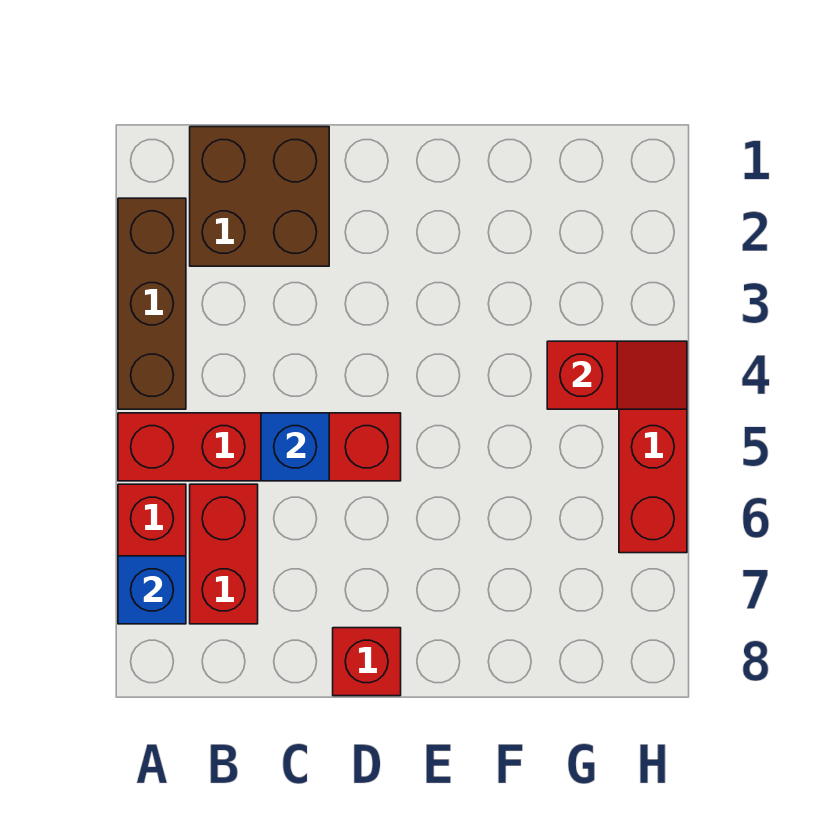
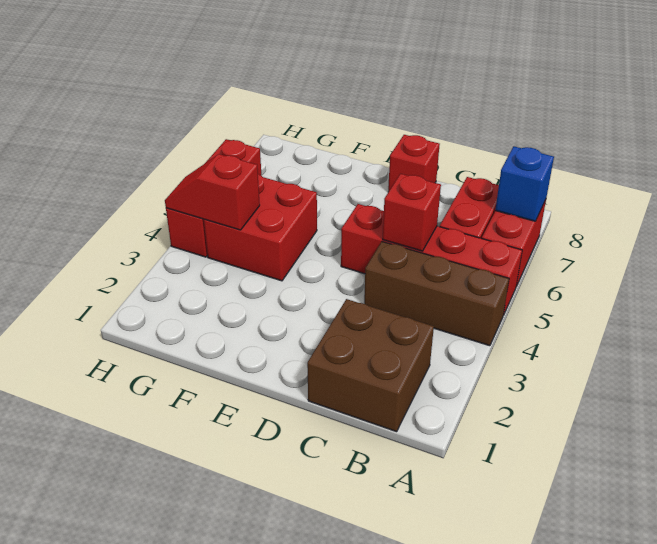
brown brick A2:A4 level 1 -> brown brick A4:C4 level 1
blue brick C5 level 2 -> red brick C5 level 2
none -> red brick F4:G5 level 1

